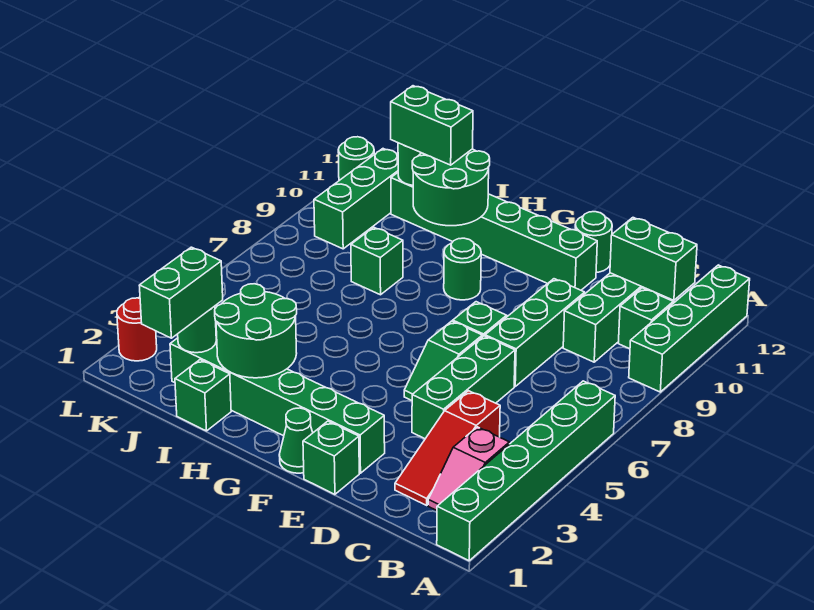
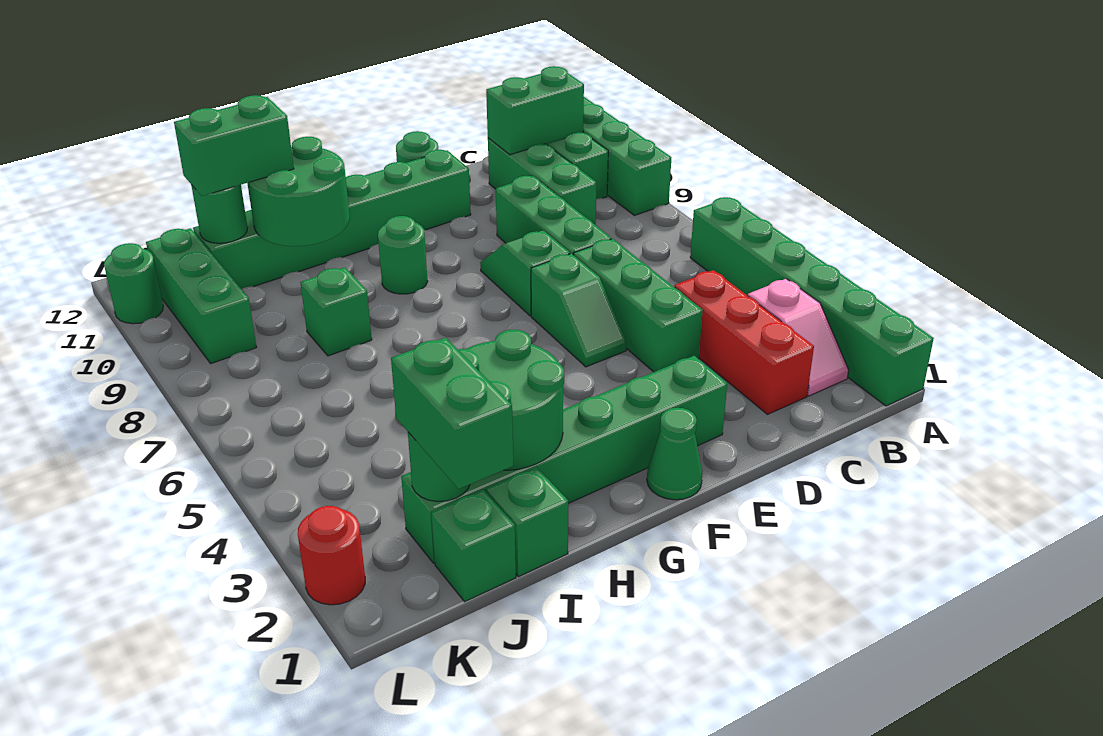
red slope C2:C4 level 1 top 4 -> red brick C2:C4 level 1
green brick E1 level 1 -> green brick J1 level 1

